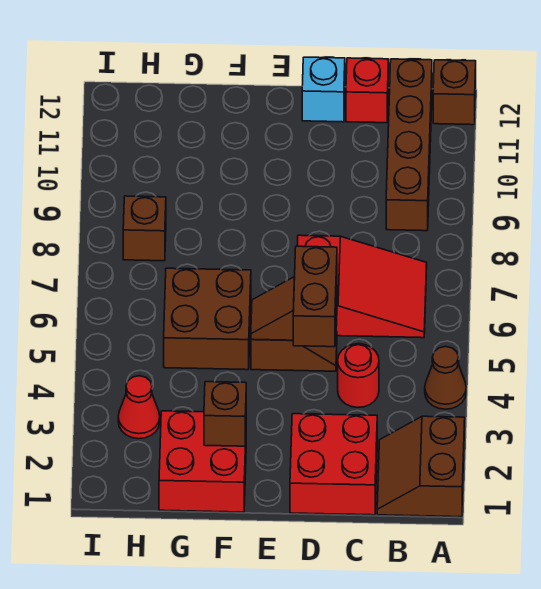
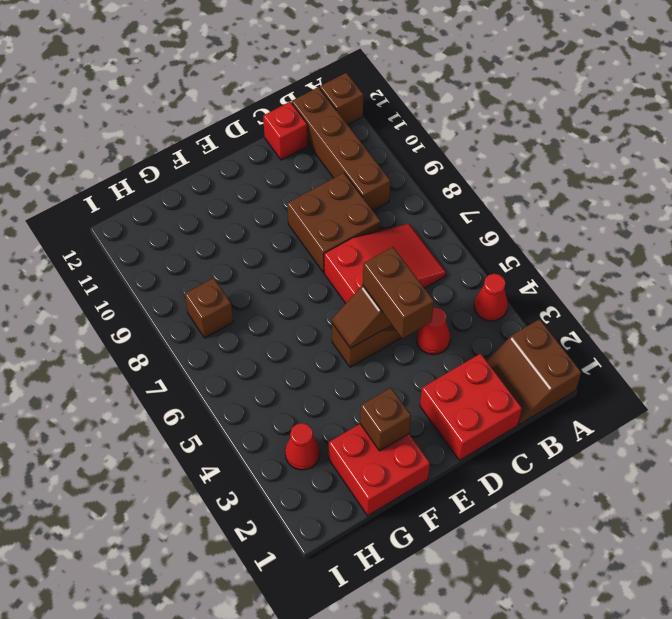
brown cone A4 level 1 -> red cone A4 level 1
red round brick C4 level 1 -> red cone C4 level 1
cyan brick D12 level 1 -> none
brown brick F5:G6 level 1 -> brown brick C8:D9 level 1

